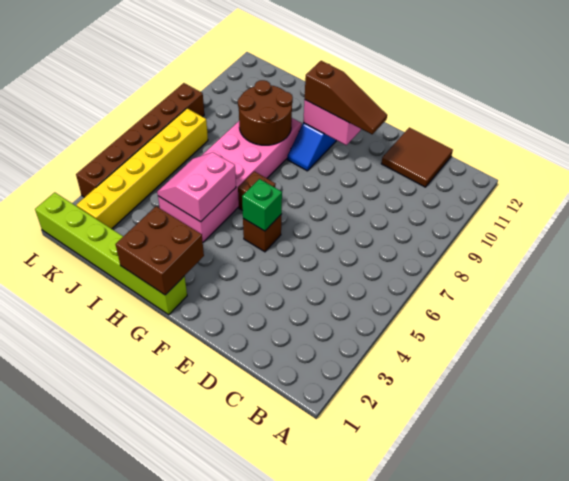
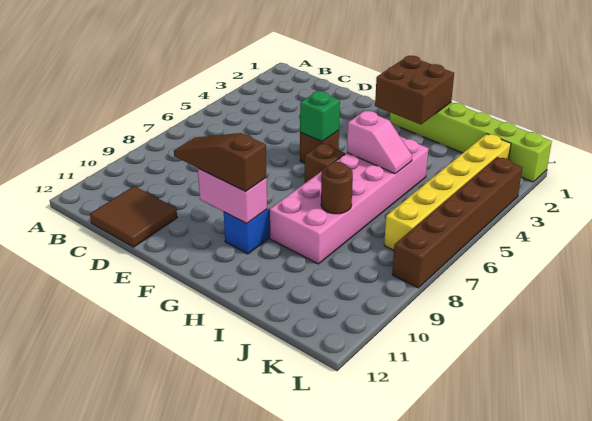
pink slope H4:I5 level 2 top H -> pink slope H5:I5 level 2 top H
brown round brick H8:I9 level 2 -> brown round brick I8 level 2

